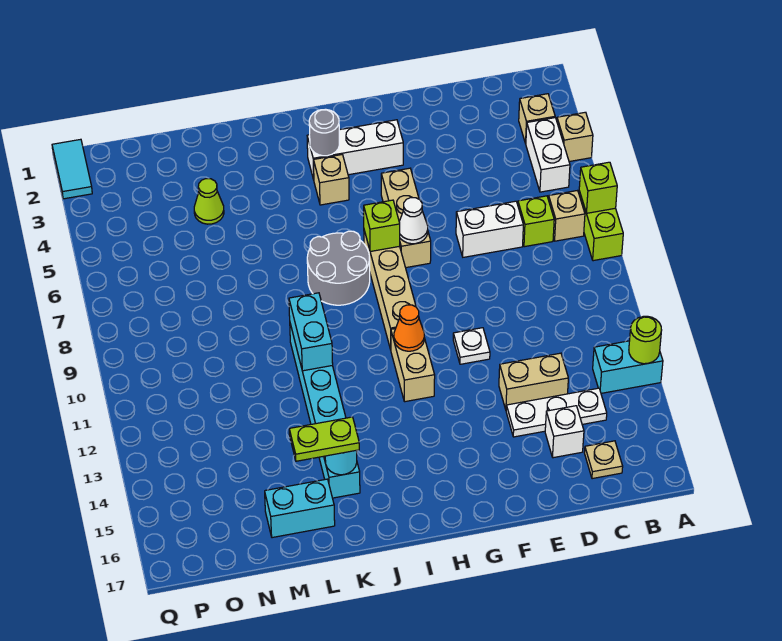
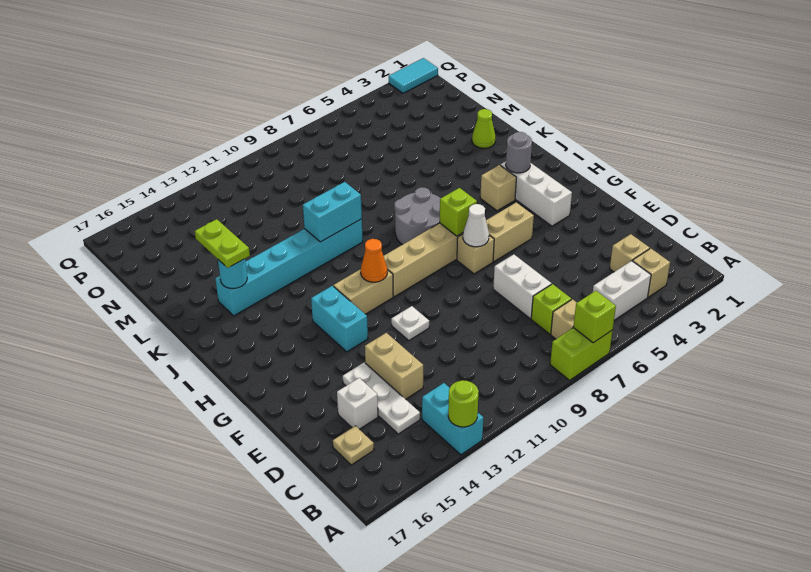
tan brick A4 level 1 -> tan brick C3 level 1
cyan brick L16:M16 level 1 -> cyan brick G13:H13 level 1
lime cone M4 level 1 -> lime cone L2 level 1

